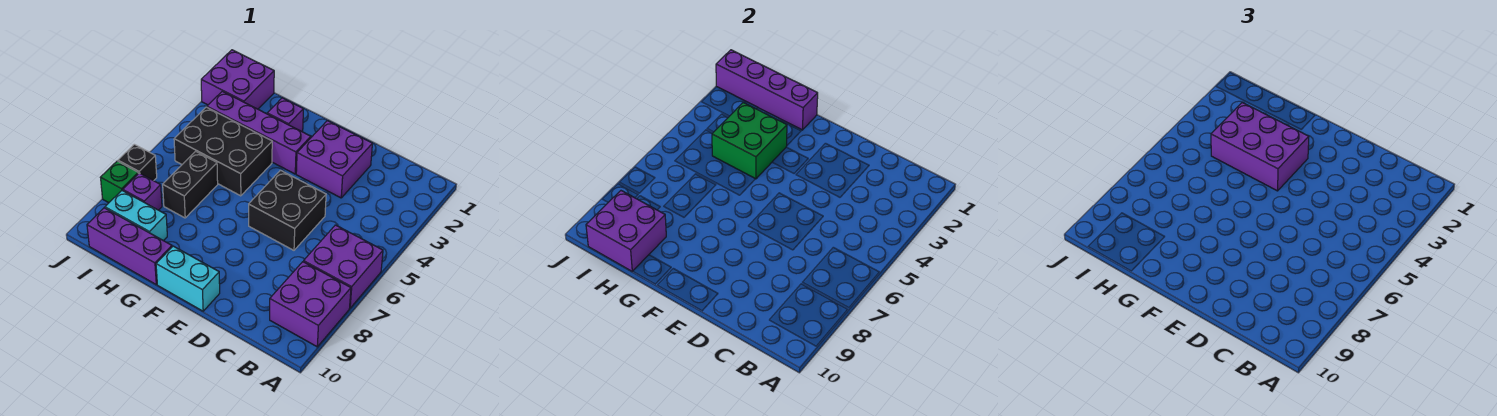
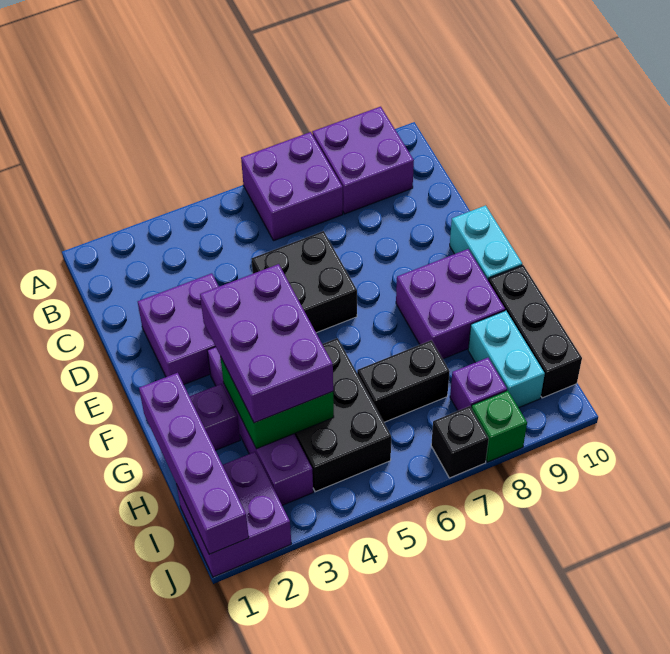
purple brick G10:I10 level 1 -> black brick G10:I10 level 1
purple brick H9:I10 level 2 -> purple brick F8:G9 level 1

